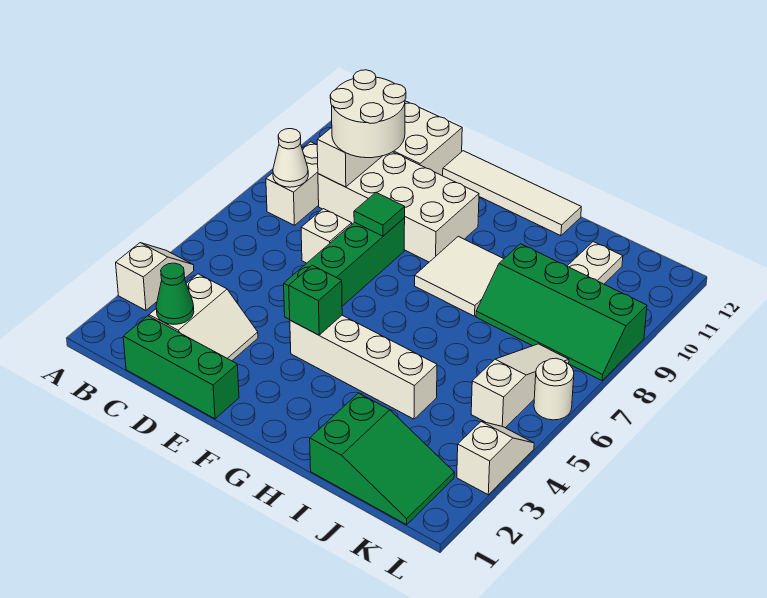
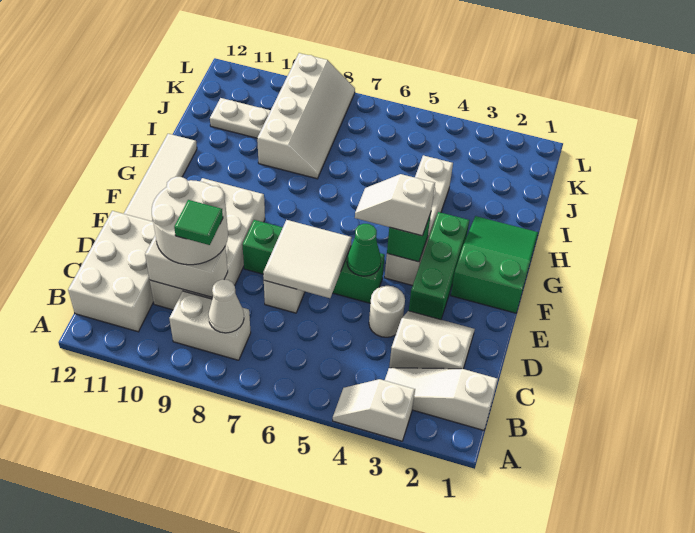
green brick C1:E1 level 1 -> green brick E3:G3 level 1
green cone C2 level 2 -> green cone E5 level 2
green tile E8 level 2 -> green tile C9 level 4
white tile G8:H9 level 1 -> white tile D6:E7 level 2
green slope I1:K2 level 1 top I -> green slope F1:H2 level 1 top F
green slope I8:L9 level 1 top 9 -> white slope I8:L9 level 1 top 9
white slope K5:K7 level 1 top 5 -> white slope B1:B3 level 1 top 1
white slope L3:L4 level 1 top 3 -> white slope F4:F5 level 3 top 4
white round brick L6 level 1 -> white round brick D4 level 1

